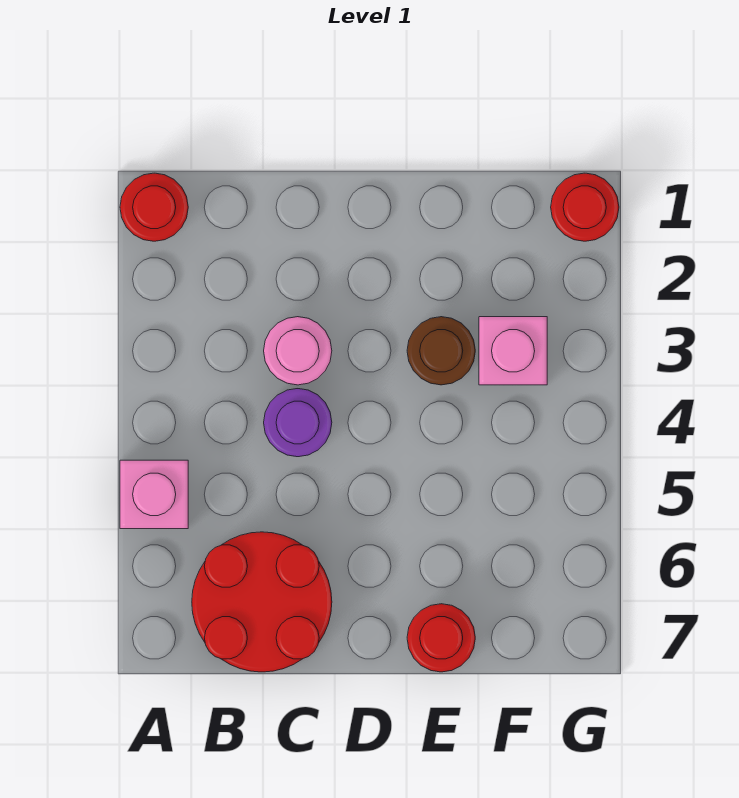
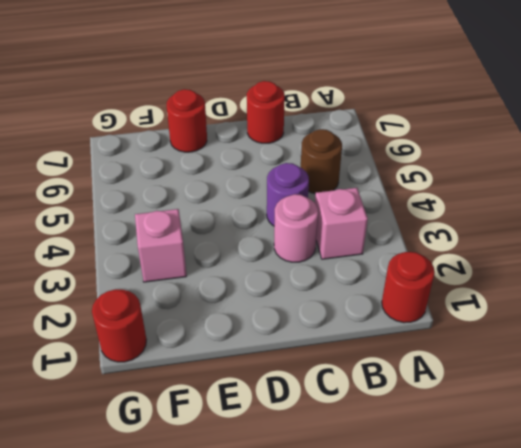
pink brick A5 level 1 -> pink brick B3 level 1
red round brick B6:C7 level 1 -> red round brick C7 level 1
brown round brick E3 level 1 -> brown round brick B5 level 1

